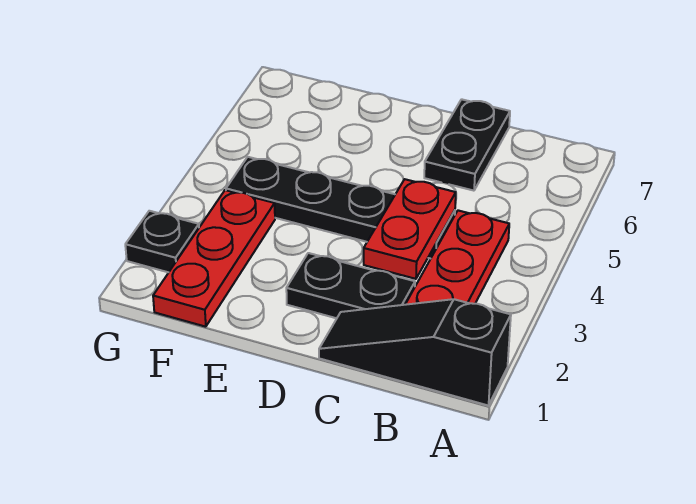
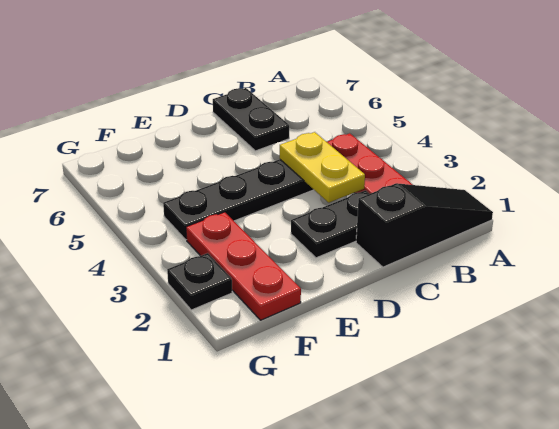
black slope A1:C1 level 1 top A -> black slope A1:C1 level 1 top C
red plate C3:C4 level 2 -> yellow plate C3:C4 level 2

